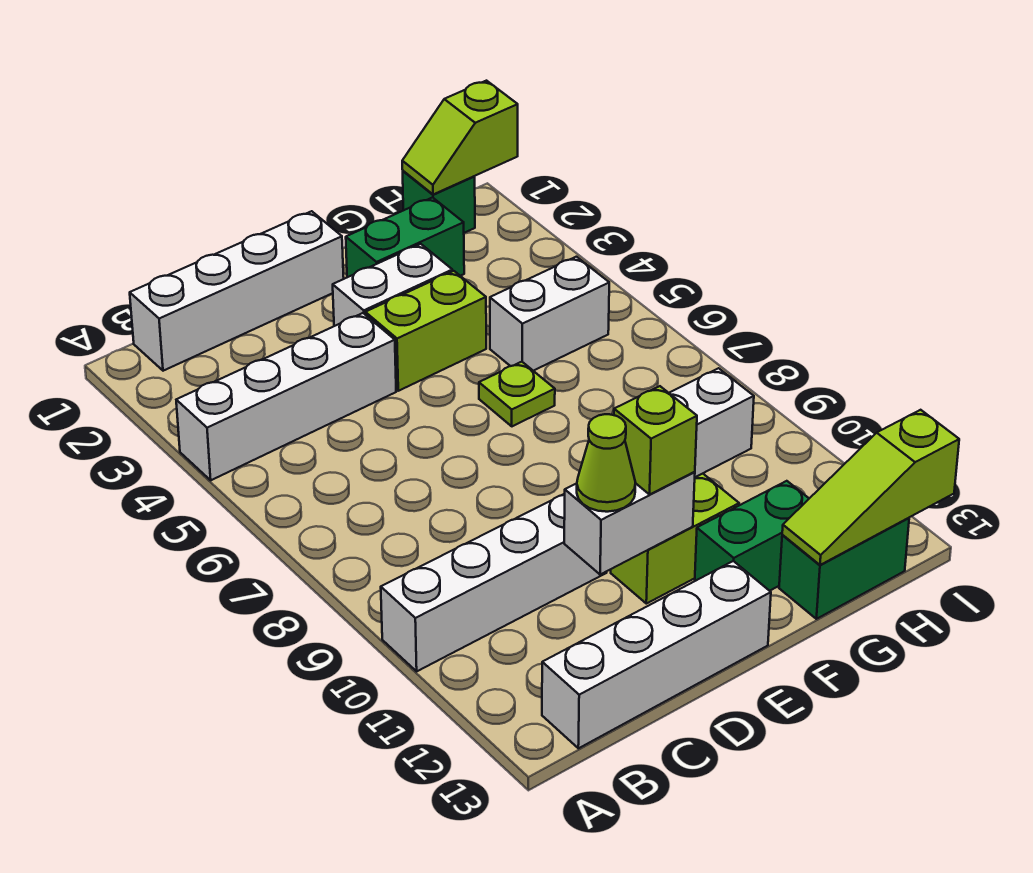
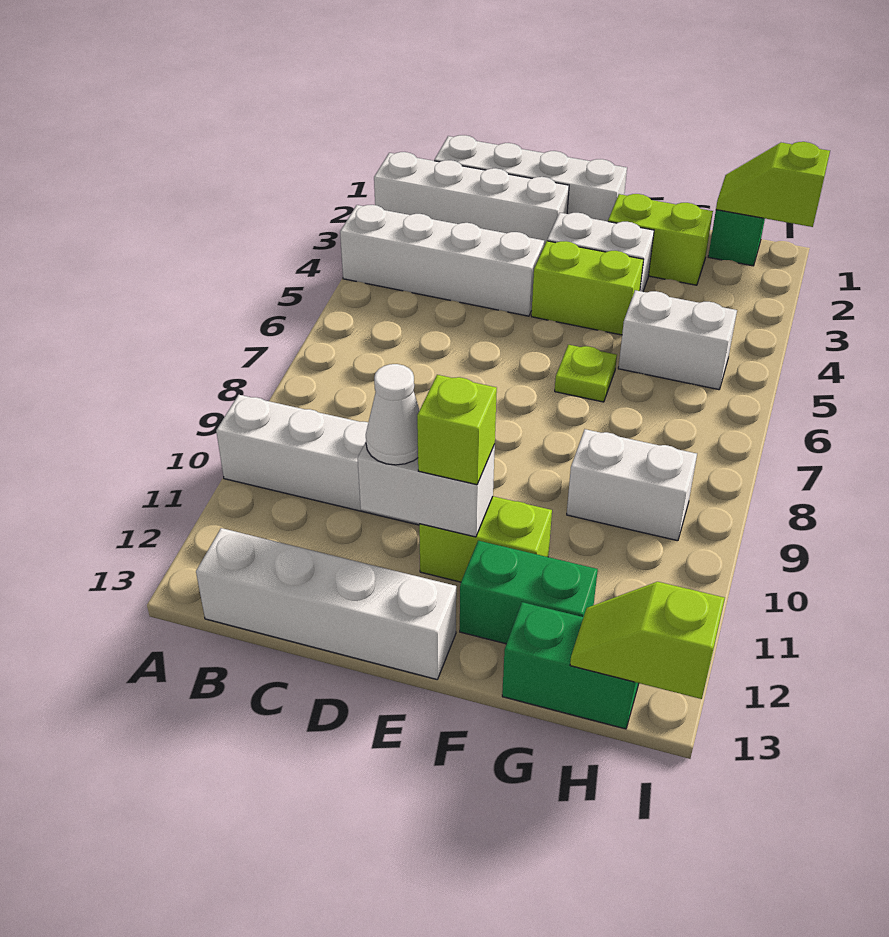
none -> white brick A2:D2 level 1
lime cone D11 level 3 -> white cone D11 level 3
green brick F2:G2 level 1 -> lime brick F2:G2 level 1
lime slope G13:I13 level 2 top I -> lime slope H13:I13 level 2 top I

